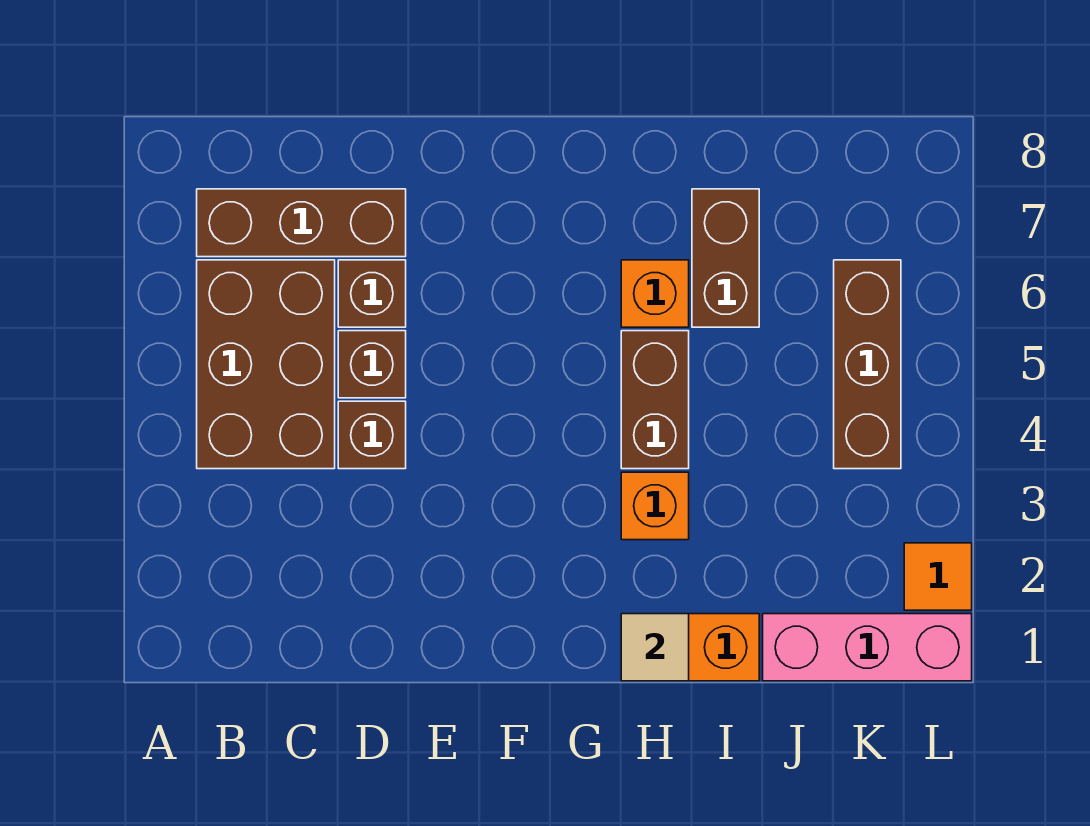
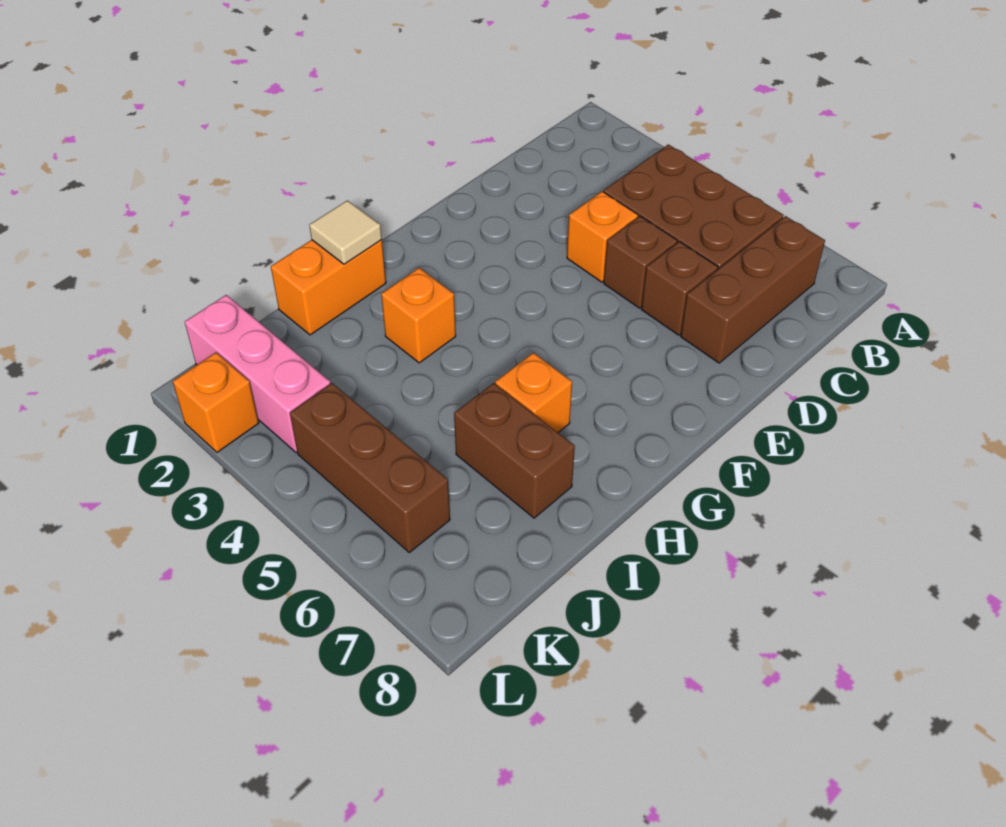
brown brick D4 level 1 -> orange brick D4 level 1
brown brick H4:H5 level 1 -> none
pink brick J1:L1 level 1 -> pink brick K1:K3 level 1
orange tile L2 level 1 -> orange brick L2 level 1

